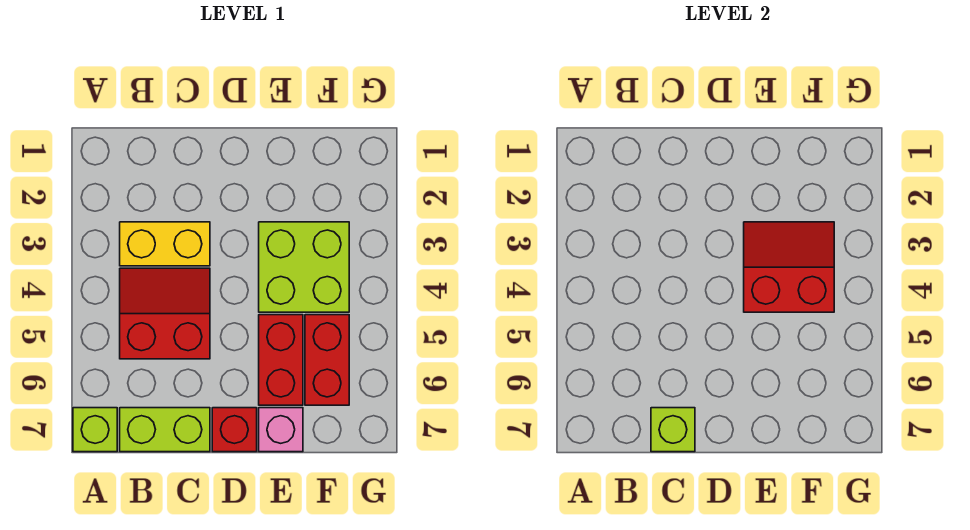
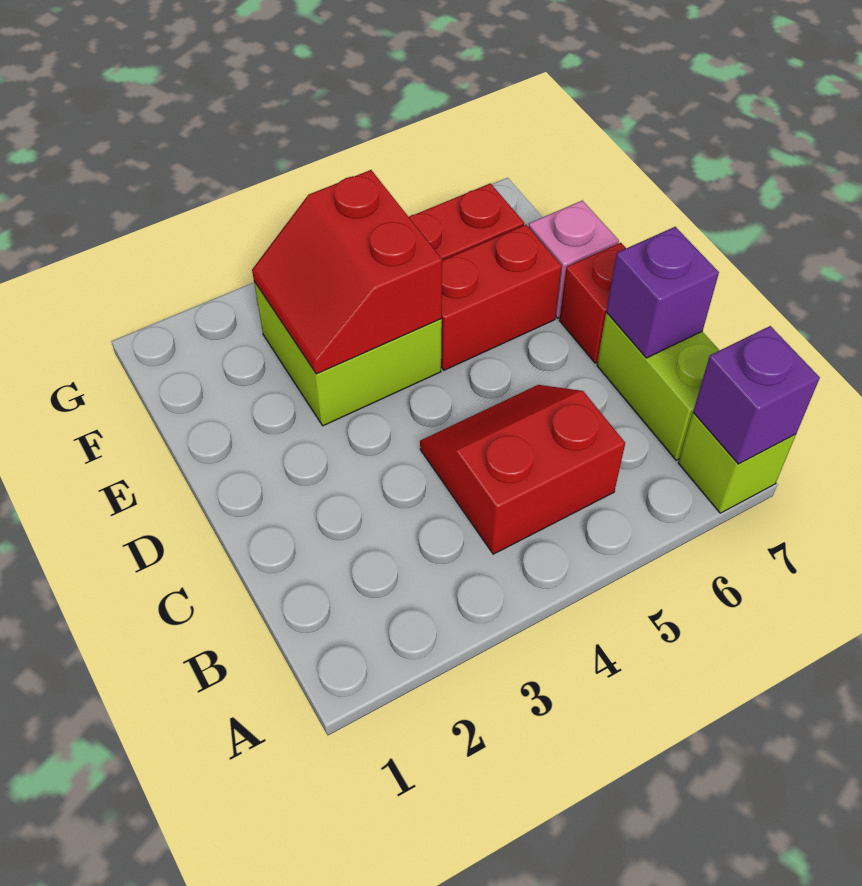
none -> purple brick A7 level 2
yellow brick B3:C3 level 1 -> none
red slope B4:C5 level 1 top 5 -> red slope B4:C5 level 1 top B
lime brick C7 level 2 -> purple brick C7 level 2

